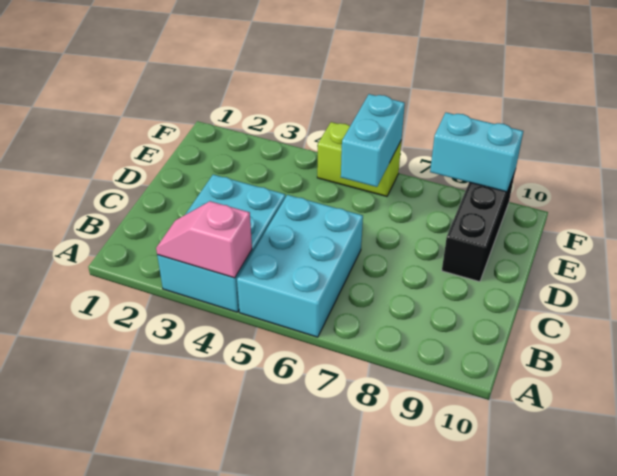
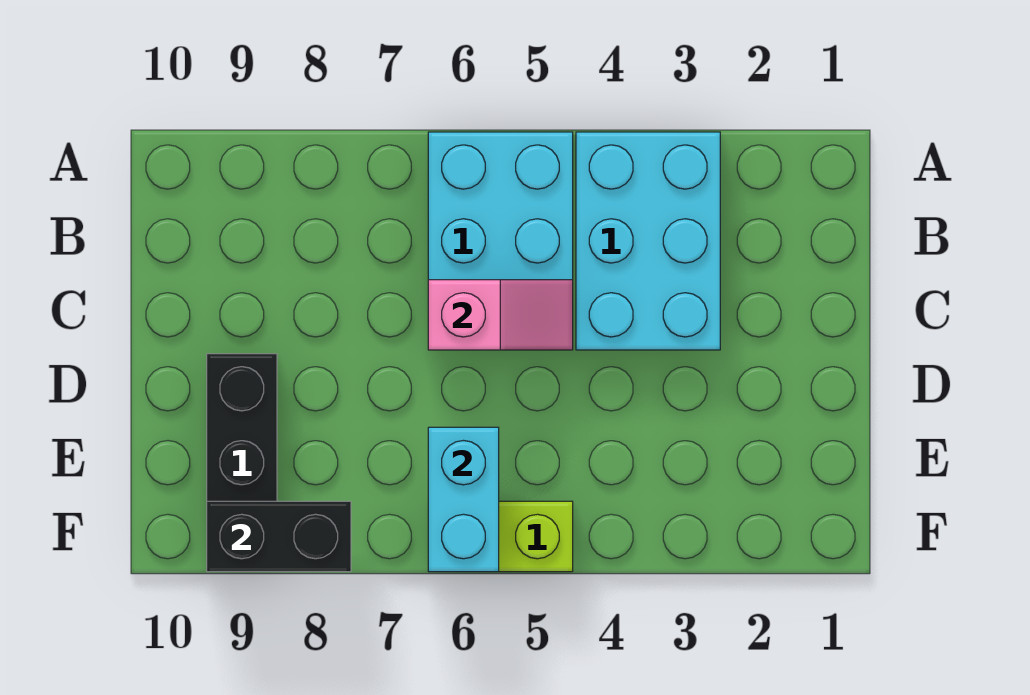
pink slope A3:A4 level 2 top 4 -> pink slope C5:C6 level 2 top 6
cyan brick F8:F9 level 2 -> black brick F8:F9 level 2

